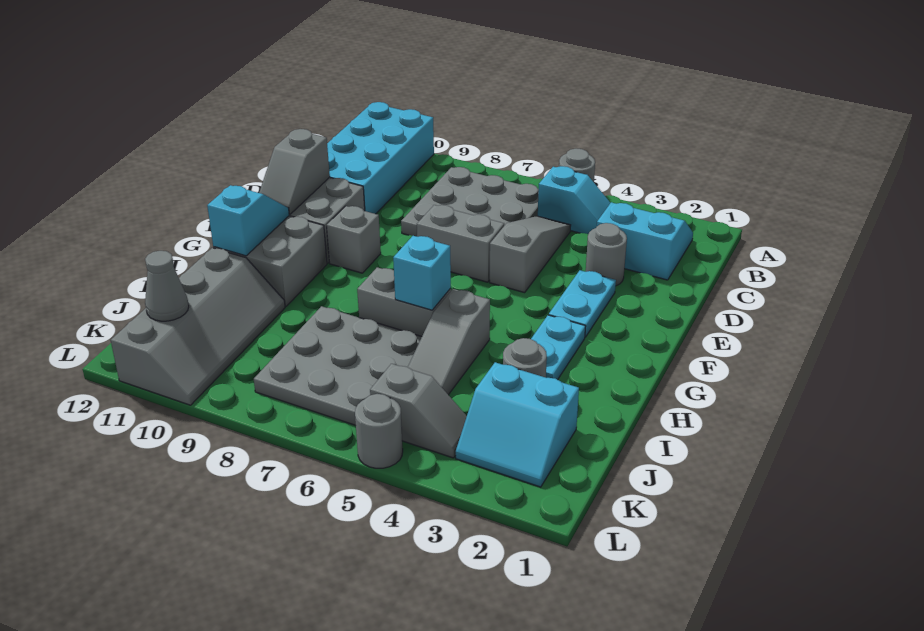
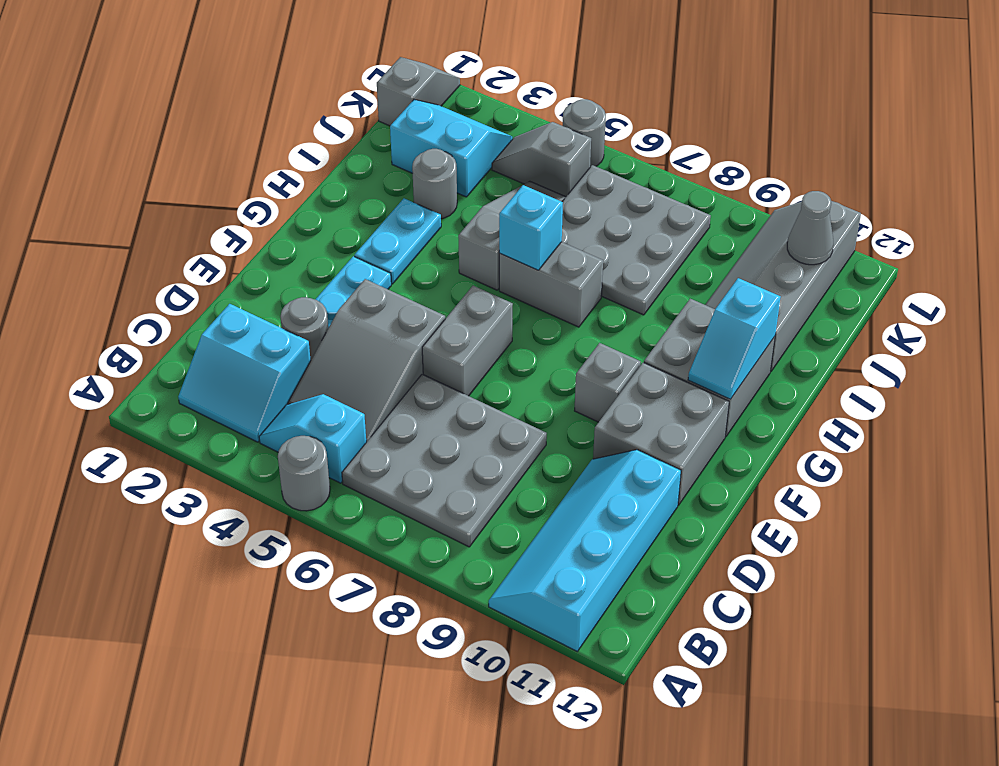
cyan brick A10:D11 level 1 -> cyan slope A10:D11 level 1 top 11
grey slope C5:E5 level 1 top E -> grey slope C4:E5 level 1 top E
grey brick E6:E7 level 1 -> grey brick E6:F6 level 1
grey slope E11:F11 level 2 top E -> grey slope K1:L1 level 1 top K

